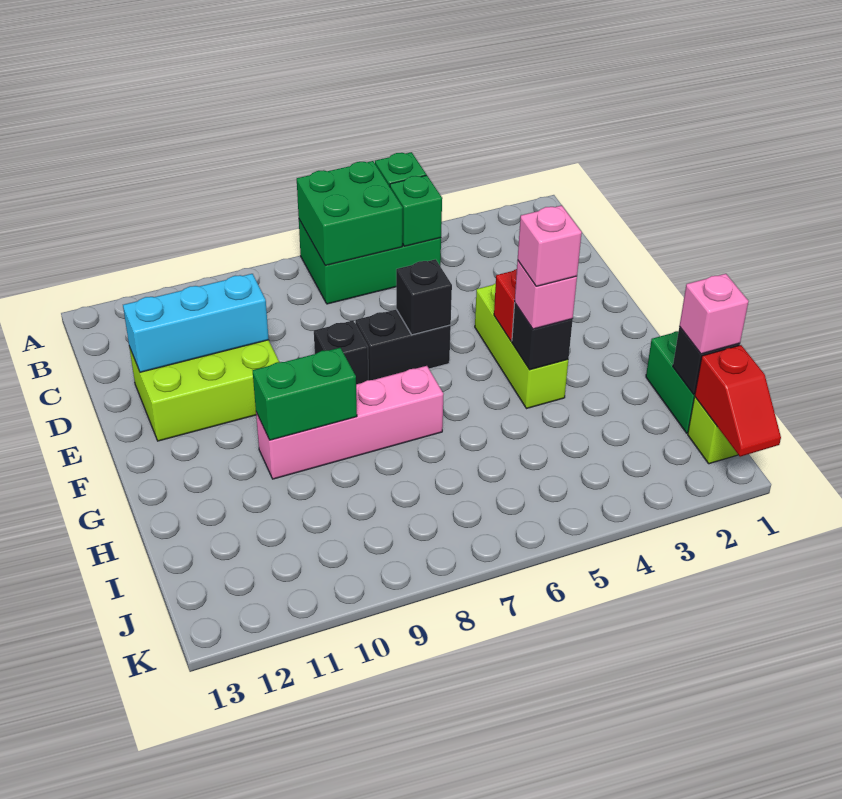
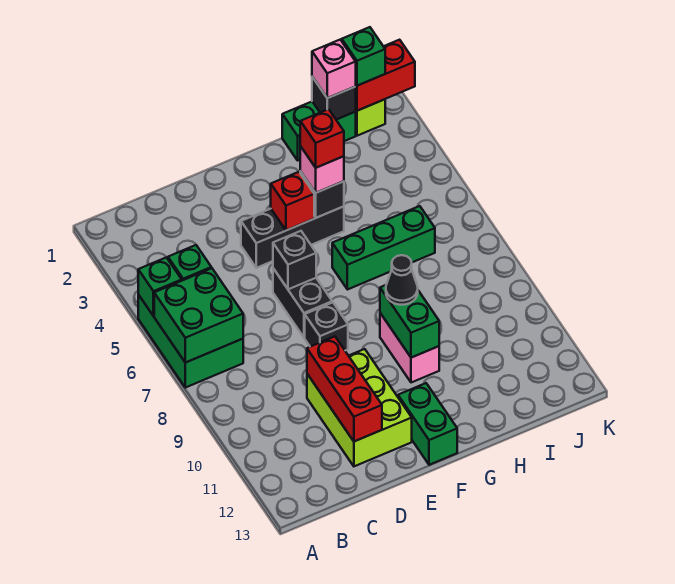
cyan brick D10:D12 level 2 -> red brick D10:D12 level 2
lime brick E4:G4 level 1 -> black brick E4:G4 level 1
none -> green brick F12:F13 level 1
pink brick G4 level 4 -> red brick G4 level 4
none -> green brick G6:I6 level 1
pink brick G7:G10 level 1 -> pink brick G9:G10 level 1
none -> black cone G9 level 3
red slope J1:K1 level 2 top J -> red brick J1:K1 level 2
none -> green brick J1 level 3

